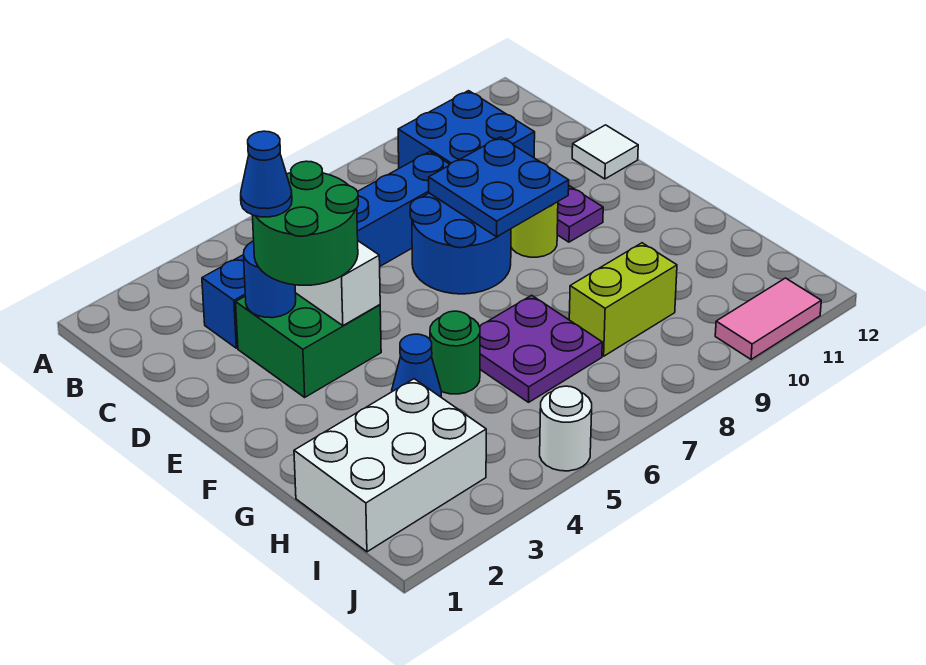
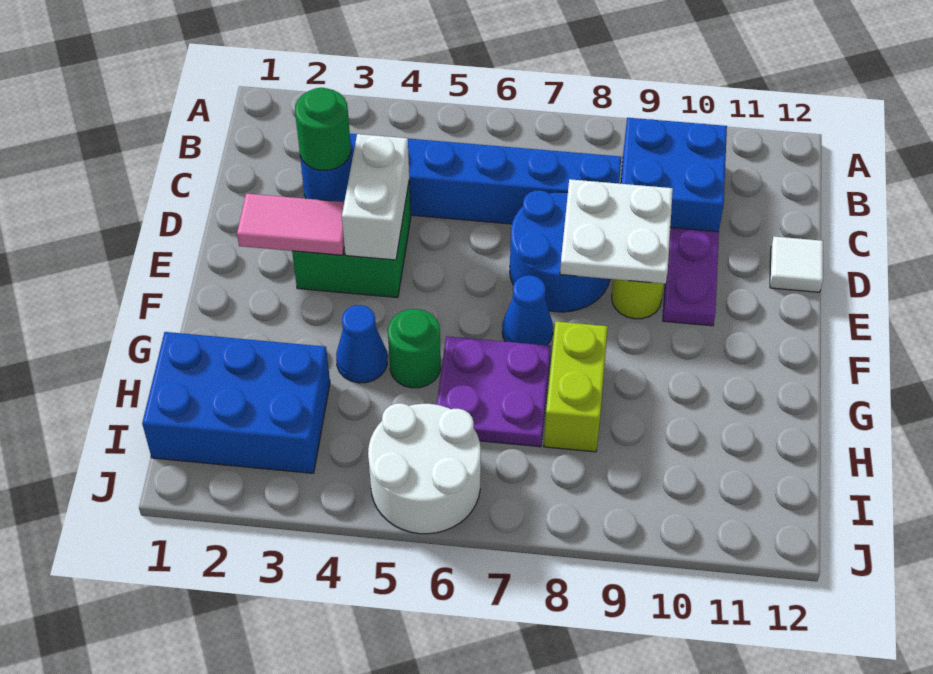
green round brick D3:E4 level 3 -> green round brick D3 level 3
blue cone D3 level 4 -> blue cone F7 level 1
blue plate D8:E9 level 2 -> white plate D8:E9 level 2
white brick H1:I3 level 1 -> blue brick H1:I3 level 1
lime brick H8:H9 level 1 -> lime brick G8:H8 level 1
white round brick J5 level 1 -> white round brick I5:J6 level 1
pink tile J10:J11 level 1 -> pink tile E2:E3 level 2

